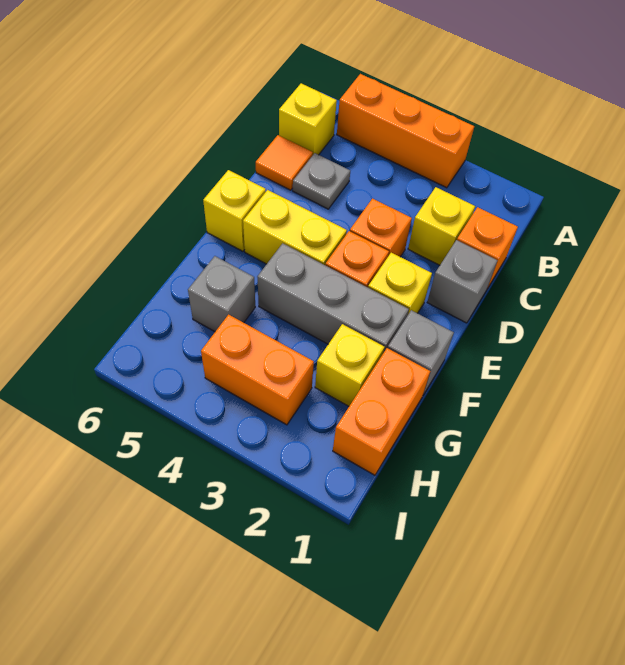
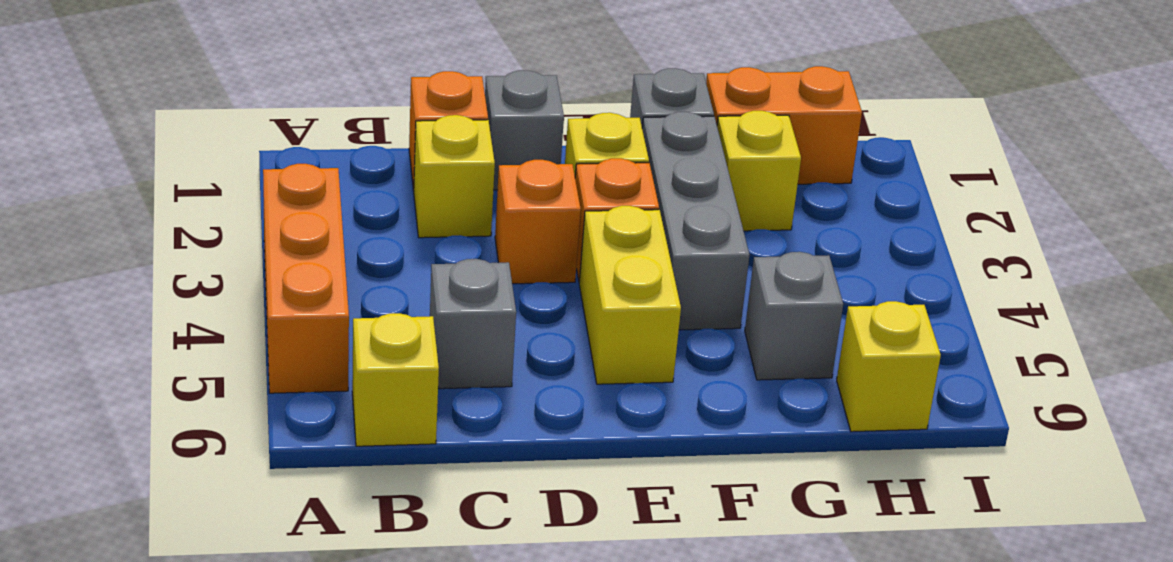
grey plate C5 level 1 -> grey brick C5 level 1
orange tile C6 level 1 -> none
yellow brick E6 level 1 -> yellow brick H6 level 1
orange brick H3:H4 level 1 -> none

